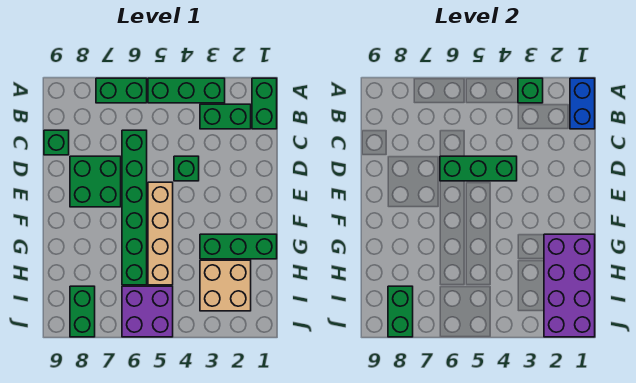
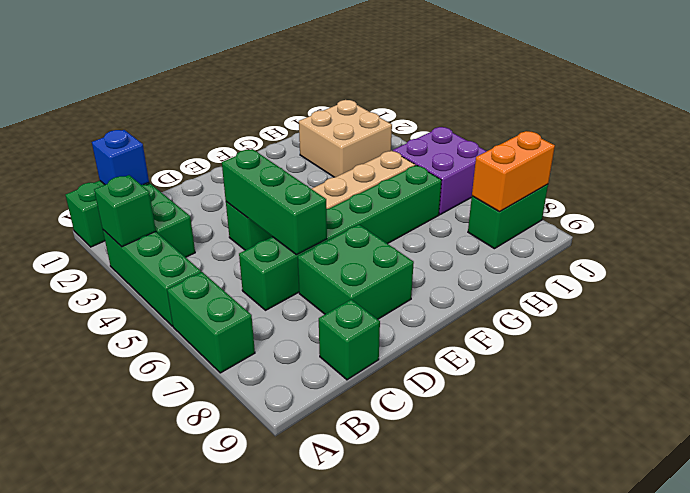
blue brick A1:B1 level 2 -> blue brick B1 level 2
green brick G1:G3 level 1 -> none
purple brick G1:J2 level 2 -> none
green brick I8:J8 level 2 -> orange brick I8:J8 level 2

